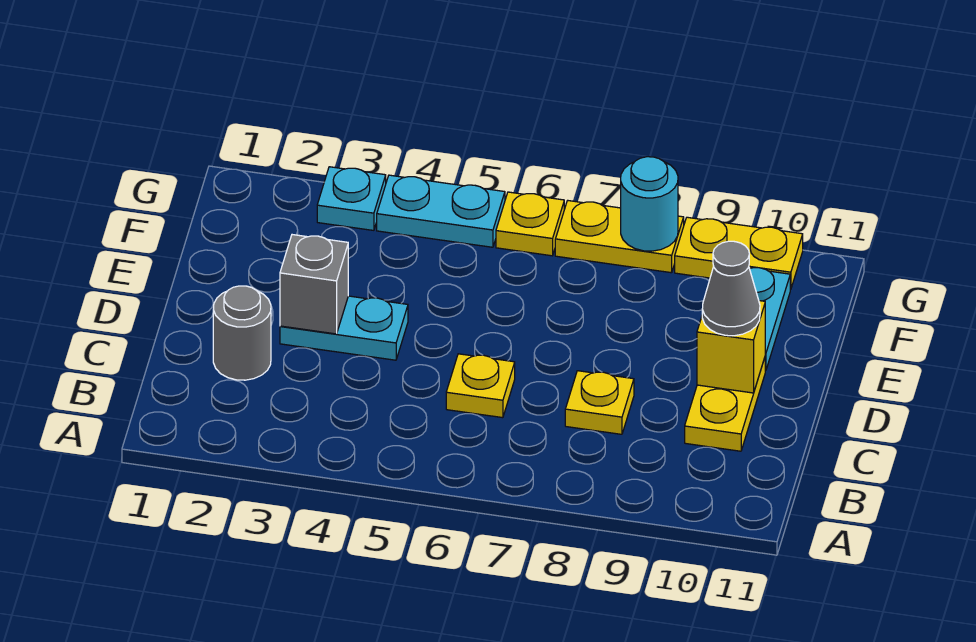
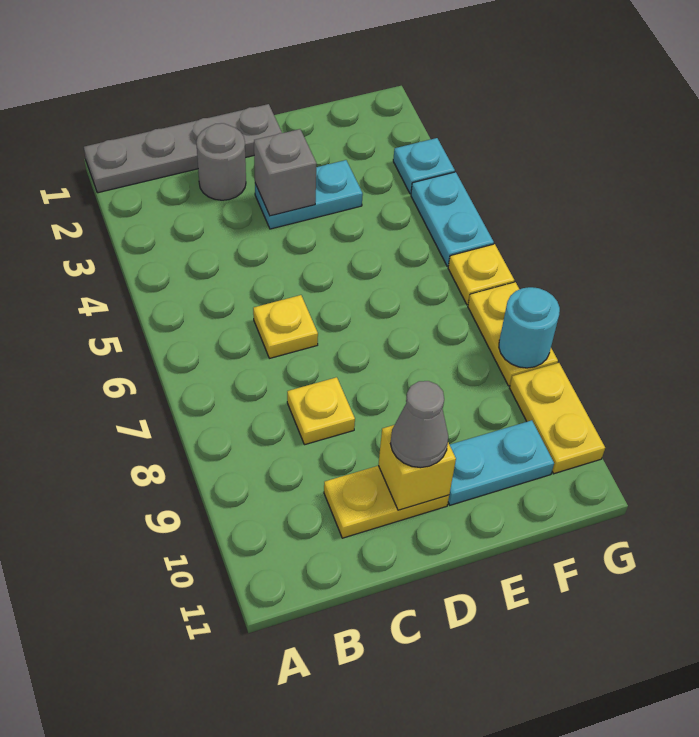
none -> grey plate A1:D1 level 1
cyan plate D3:D4 level 1 -> cyan plate D3:E3 level 1

